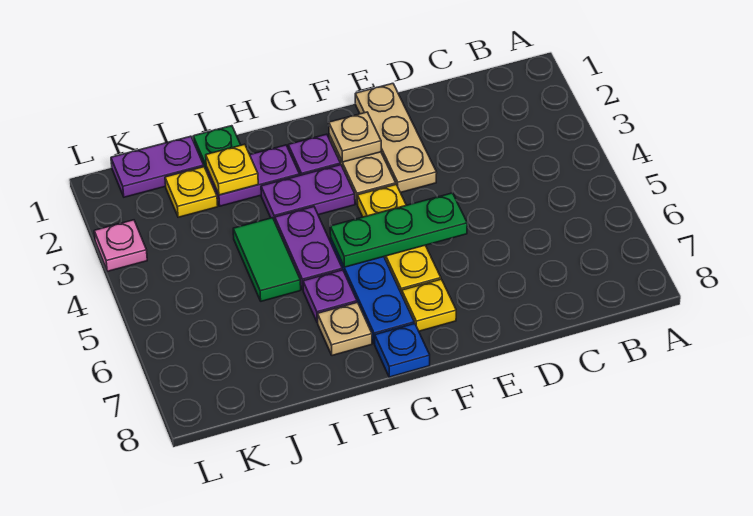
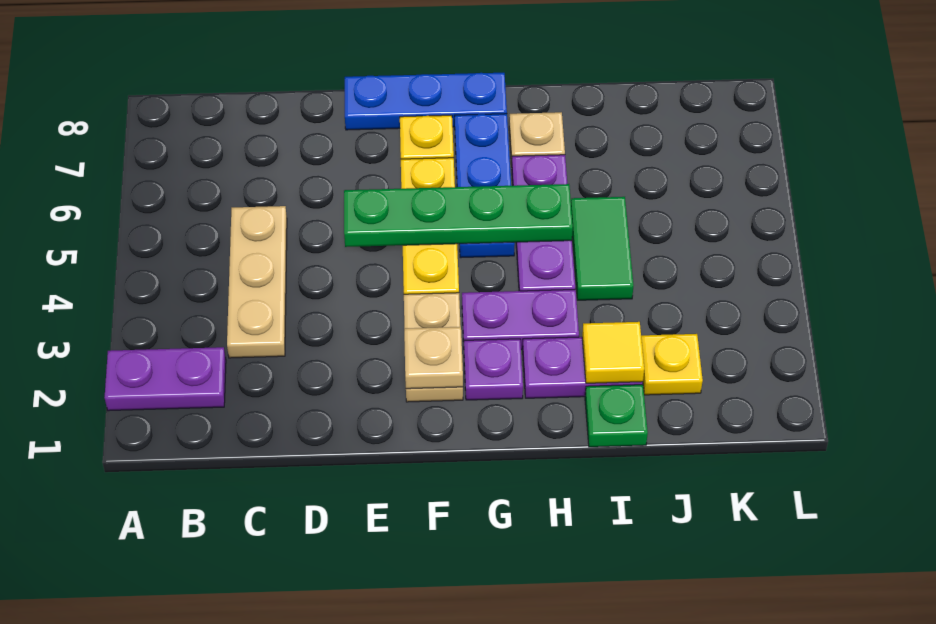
tan plate E1:E3 level 1 -> tan plate C3:C5 level 1
green plate E5:G5 level 2 -> green plate E5:H5 level 2
blue plate G8 level 1 -> blue plate E8:G8 level 1
yellow plate I2 level 2 -> yellow tile I2 level 2
purple plate J1:K1 level 1 -> purple plate A2:B2 level 1
pink plate L3 level 1 -> none

